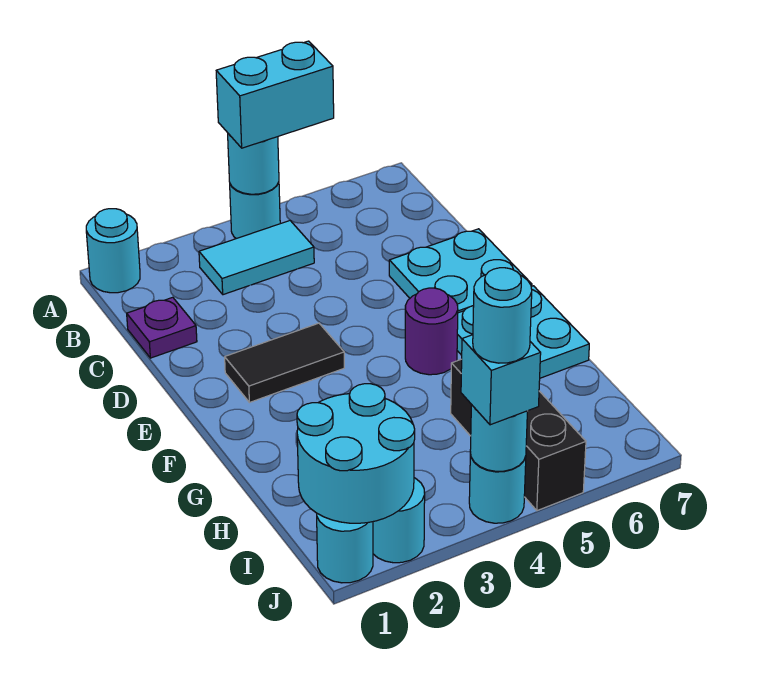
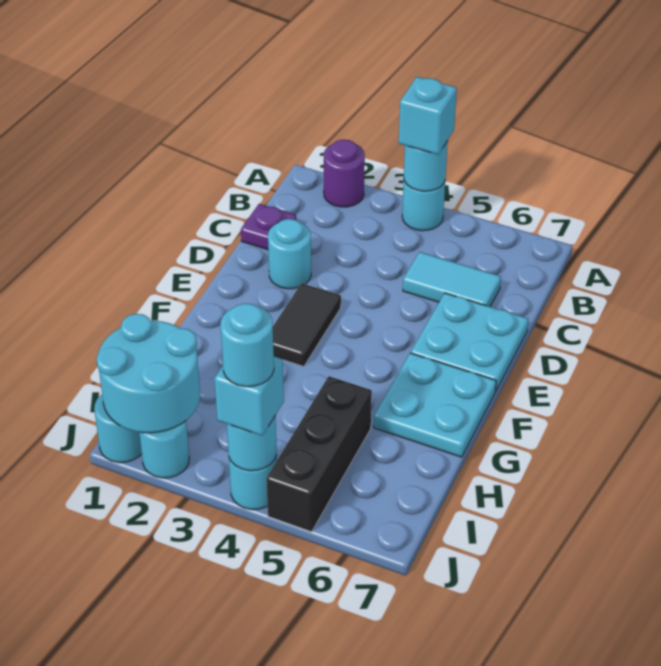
cyan round brick A1 level 1 -> cyan round brick D2 level 1
cyan brick A4:A5 level 3 -> cyan brick A4 level 3
cyan tile B3:B4 level 1 -> cyan tile C5:C6 level 1
black tile E2:E3 level 1 -> black tile E3:F3 level 1
purple round brick F5 level 1 -> purple round brick A2 level 1

